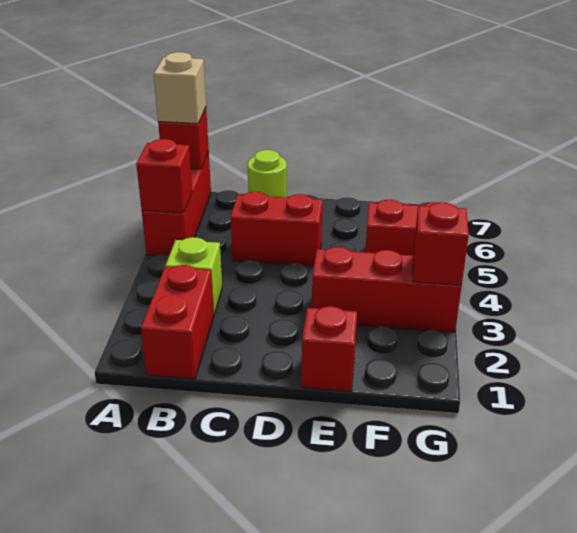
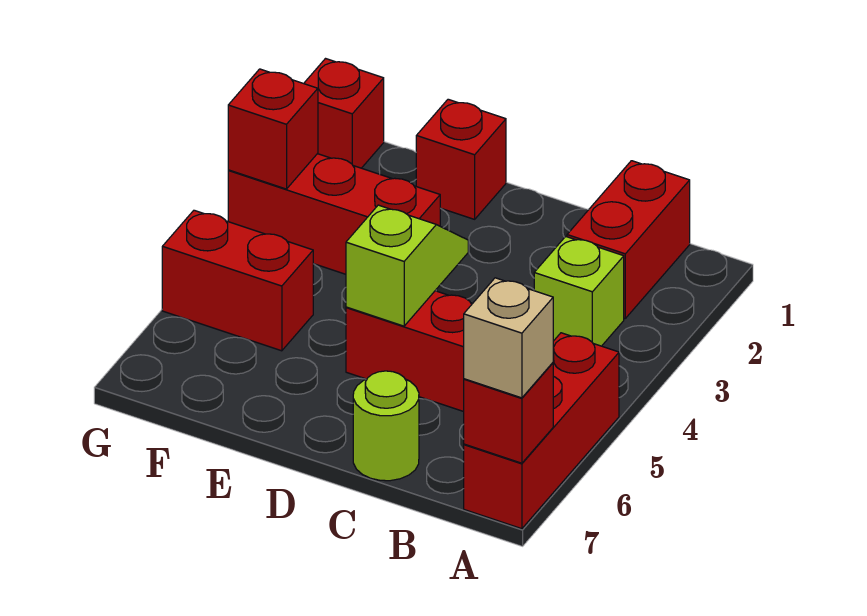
red brick A5 level 2 -> red brick G1 level 1
none -> lime slope D4:D5 level 2 top 5

